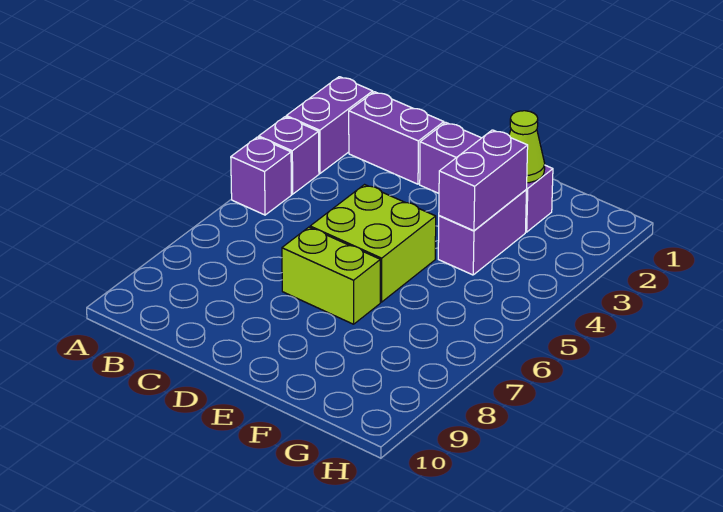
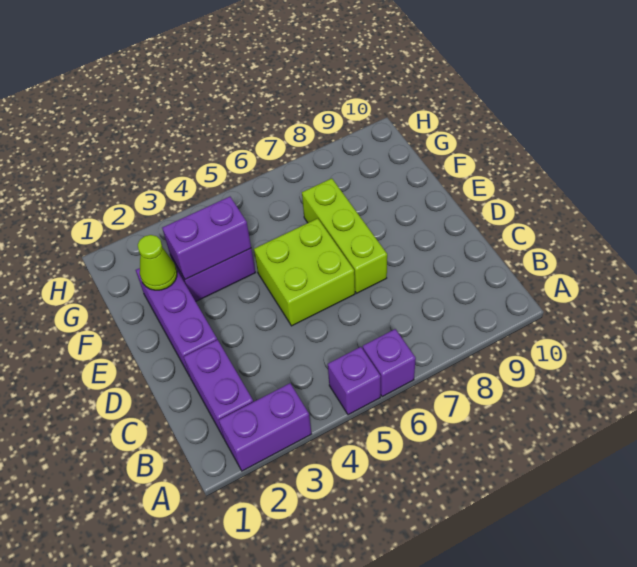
purple brick A4 level 1 -> purple brick A6 level 1
lime brick D7:E7 level 1 -> lime brick D7:F7 level 1

